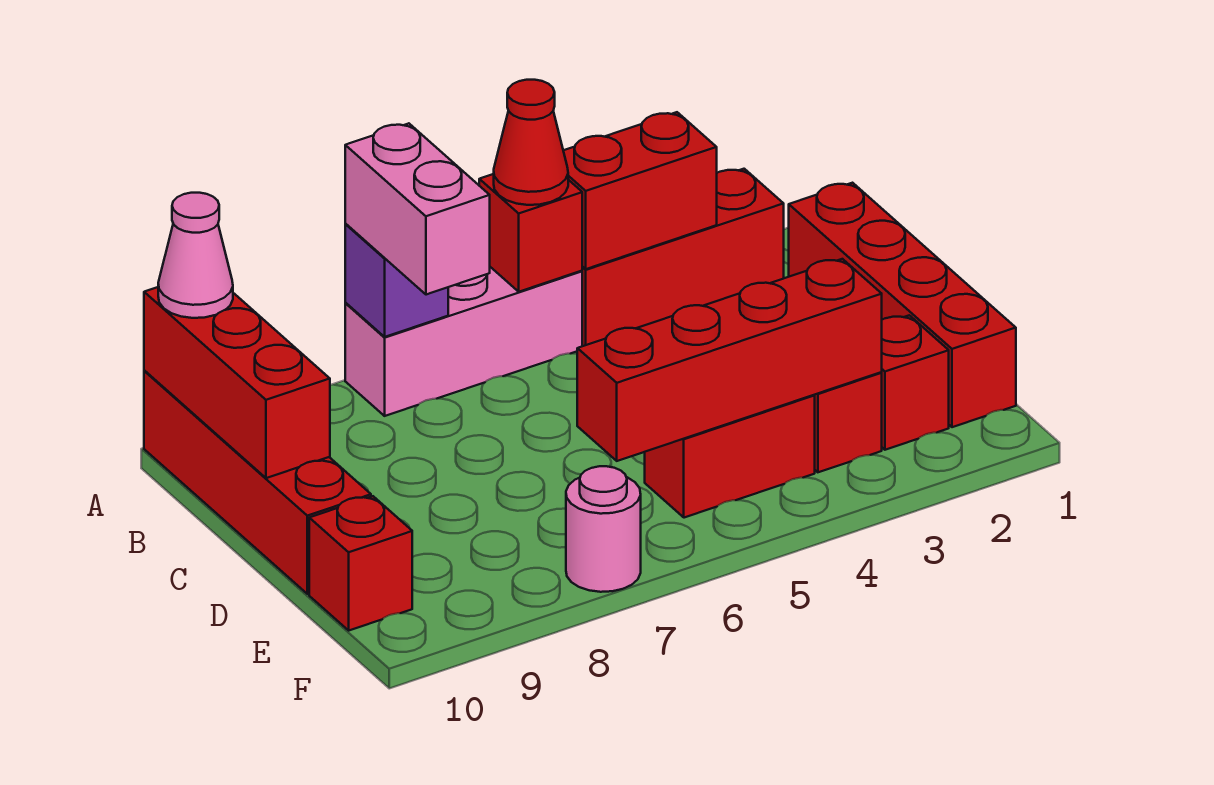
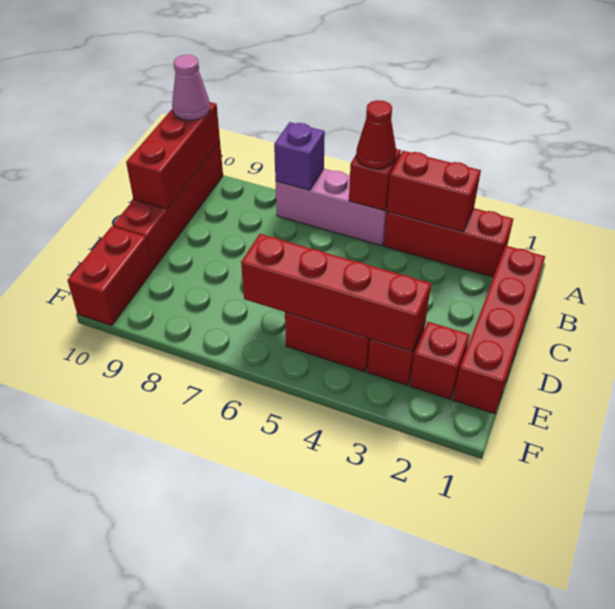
pink brick A7:B7 level 3 -> none
red brick E10 level 1 -> red brick E10:F10 level 1
pink round brick F7 level 1 -> none

